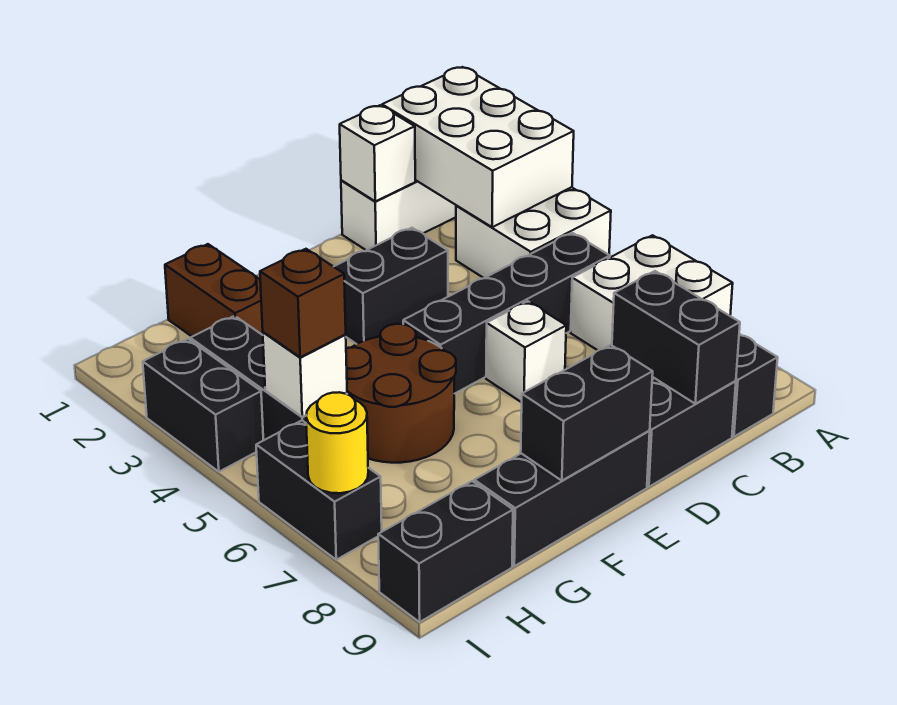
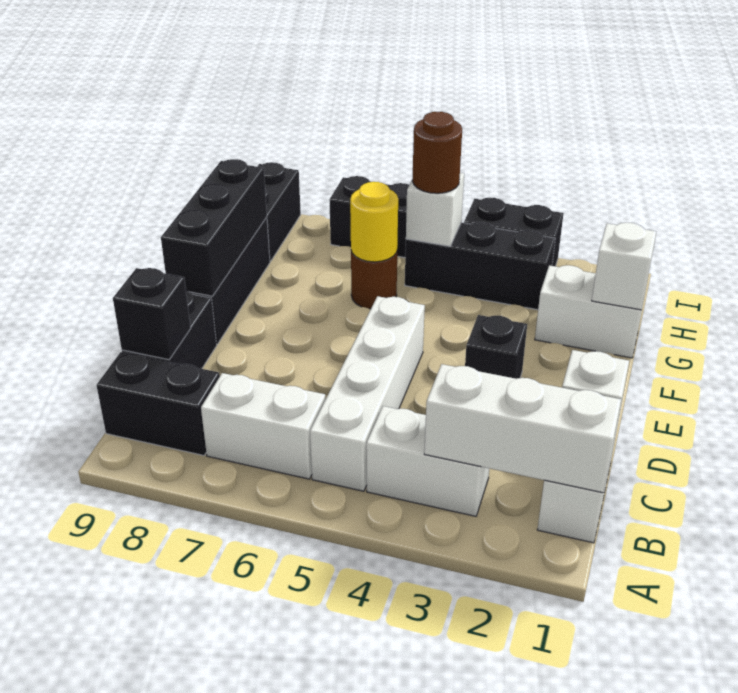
white brick A1:B3 level 2 -> white brick B1:B3 level 2
white brick A3:B4 level 1 -> white brick B3:B4 level 1
white brick A6:B7 level 1 -> white brick B6:B7 level 1
black brick B5:E5 level 1 -> white brick B5:E5 level 1
black brick C8:C9 level 2 -> black brick C9 level 2
black brick D3:E3 level 1 -> black brick E3 level 1
white brick D6 level 1 -> white brick G1 level 2
black brick E9:F9 level 2 -> black brick E9:G9 level 2
brown round brick F5:G6 level 1 -> brown round brick G6 level 1
brown brick G1:G2 level 1 -> white brick G1:G2 level 1
brown brick H5 level 3 -> brown round brick H5 level 3
yellow round brick I7 level 2 -> yellow round brick G6 level 2

